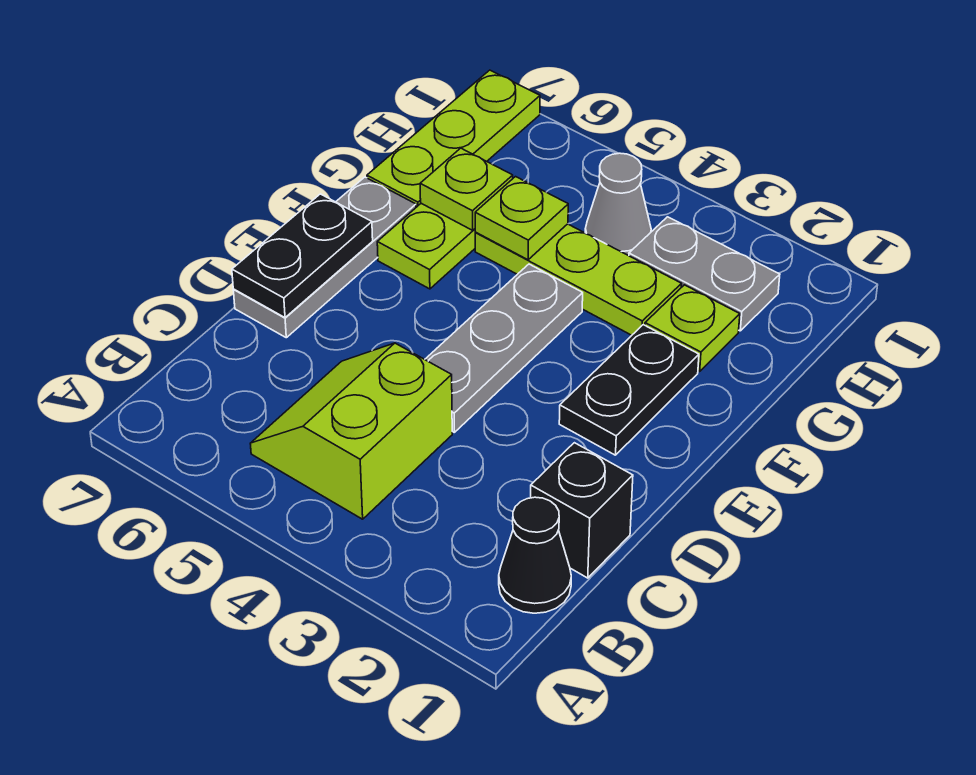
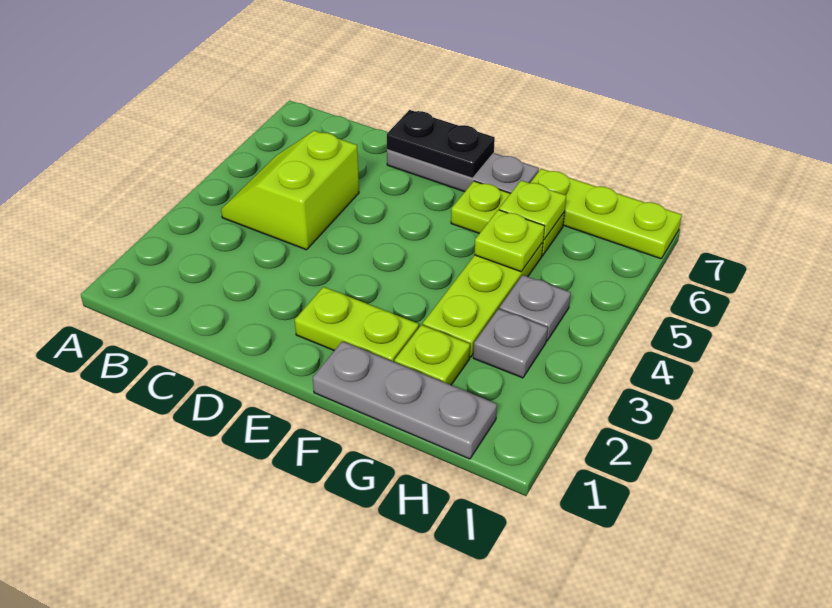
black cone B1 level 1 -> none
lime slope B4:C5 level 1 top 4 -> lime slope B4:C5 level 1 top C
black brick C1 level 1 -> none
grey plate D4:F4 level 1 -> grey plate F1:H1 level 1
black plate E2:F2 level 1 -> lime plate E2:F2 level 1
grey plate H2:H3 level 1 -> grey plate H3 level 1
grey cone H4 level 1 -> grey plate H4 level 1

